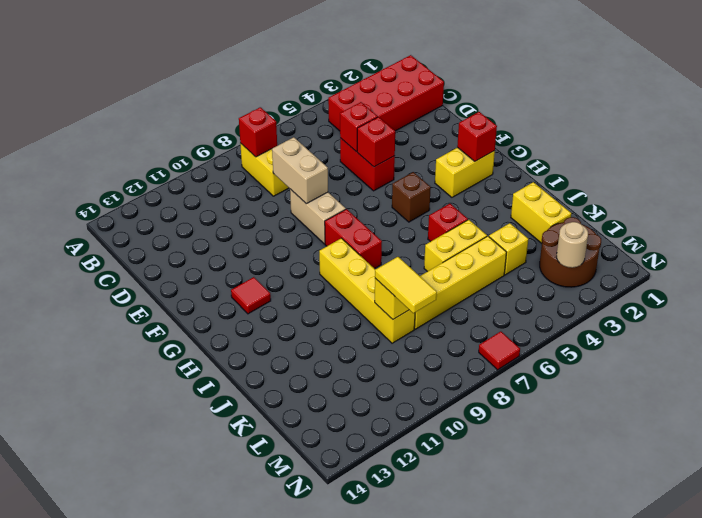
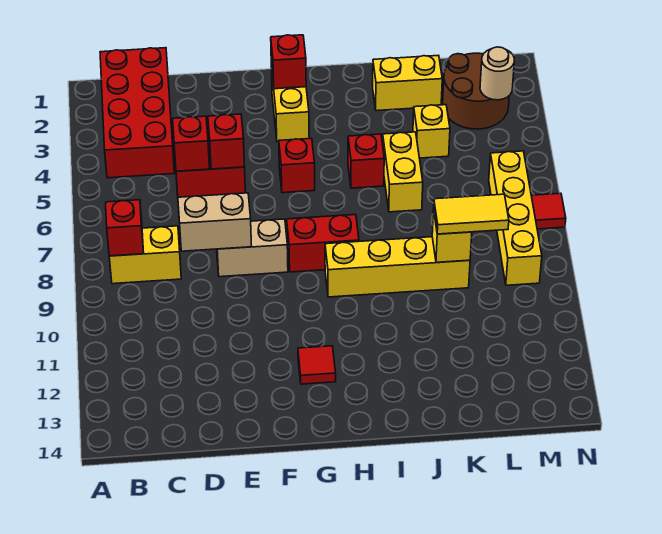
brown brick G5 level 1 -> red brick G5 level 1
yellow brick K5:K8 level 1 -> yellow brick M6:M9 level 1

